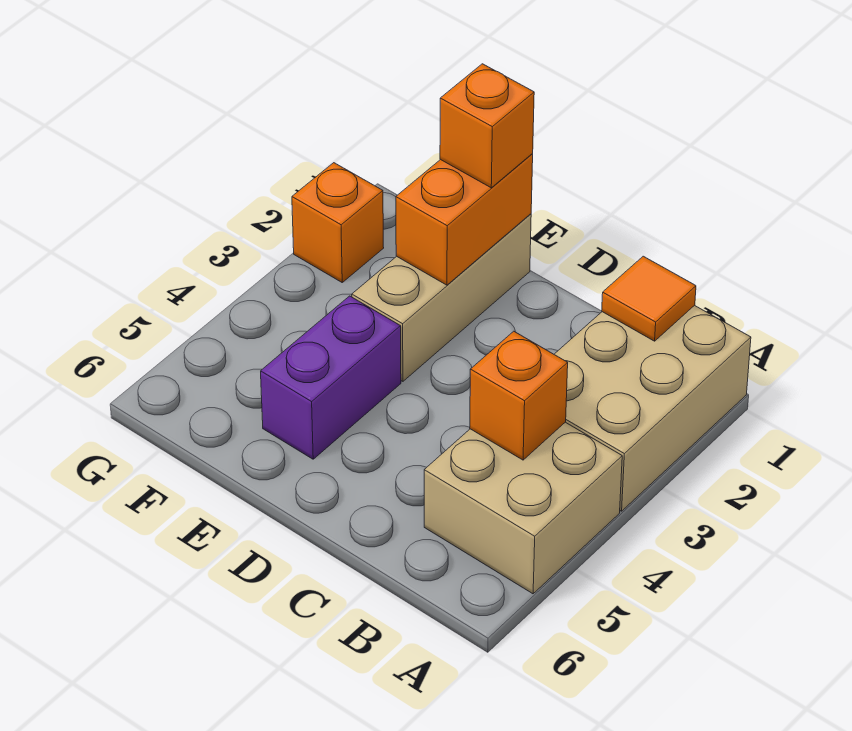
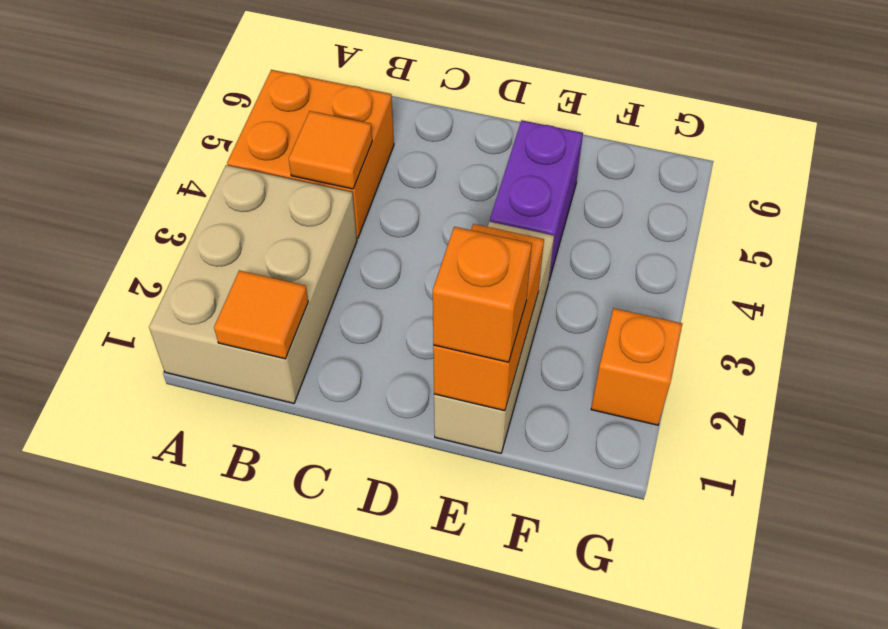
tan brick A4:B5 level 1 -> orange brick A4:B5 level 1
orange brick B4 level 2 -> orange tile B4 level 2

